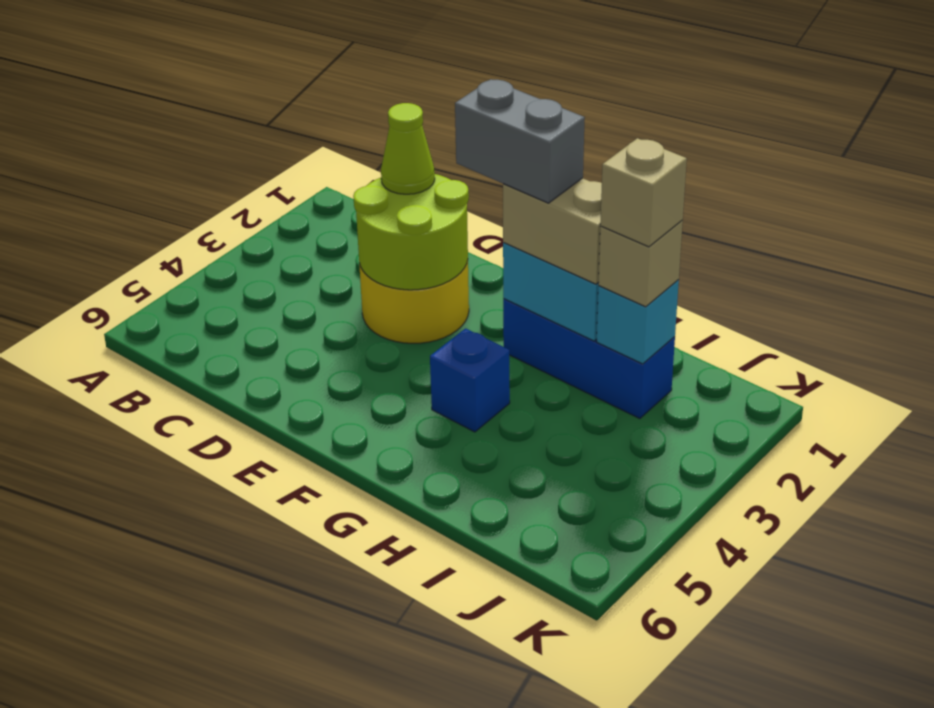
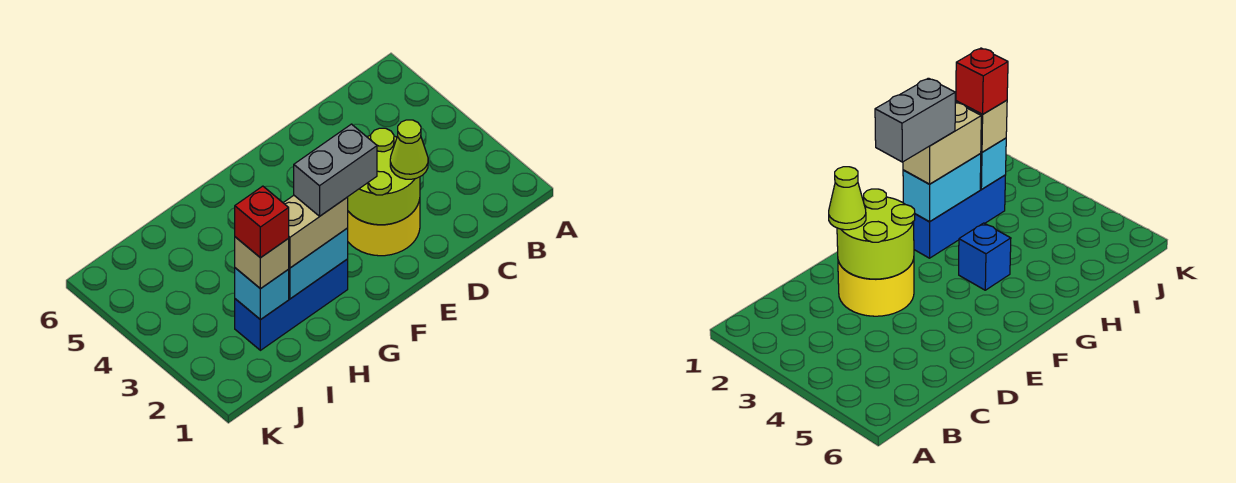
tan brick I2 level 4 -> red brick I2 level 4

